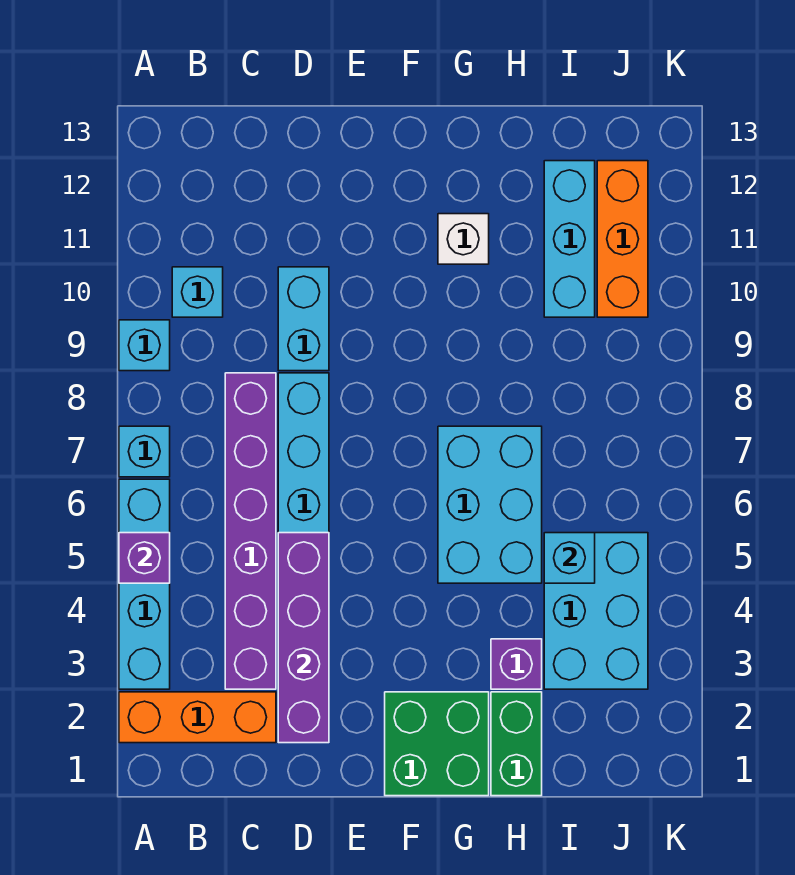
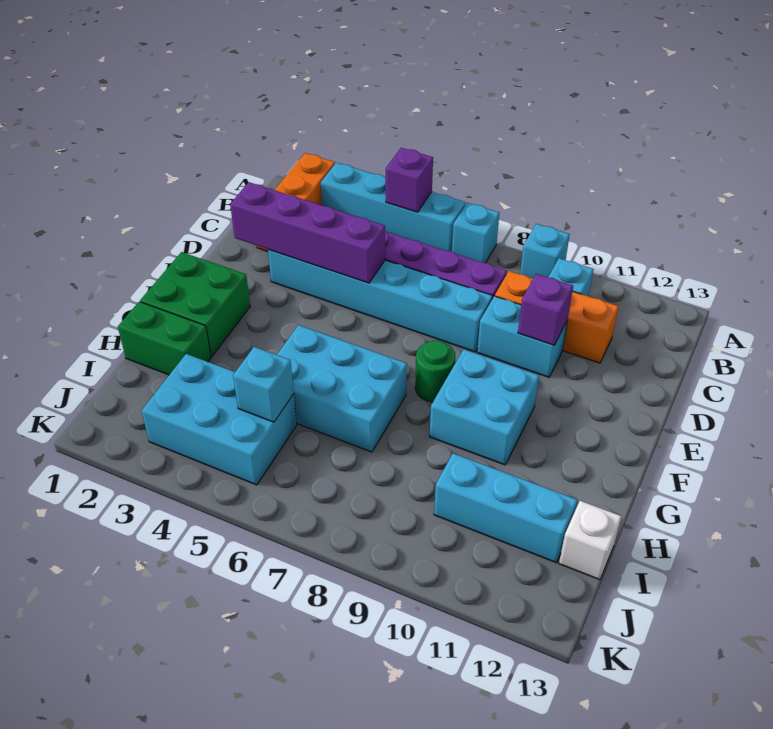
none -> green round brick F8 level 1
none -> cyan brick F9:G10 level 1
white brick G11 level 1 -> white brick I13 level 1
purple brick H3 level 1 -> purple brick D10 level 2
orange brick J10:J12 level 1 -> orange brick C9:C11 level 1

